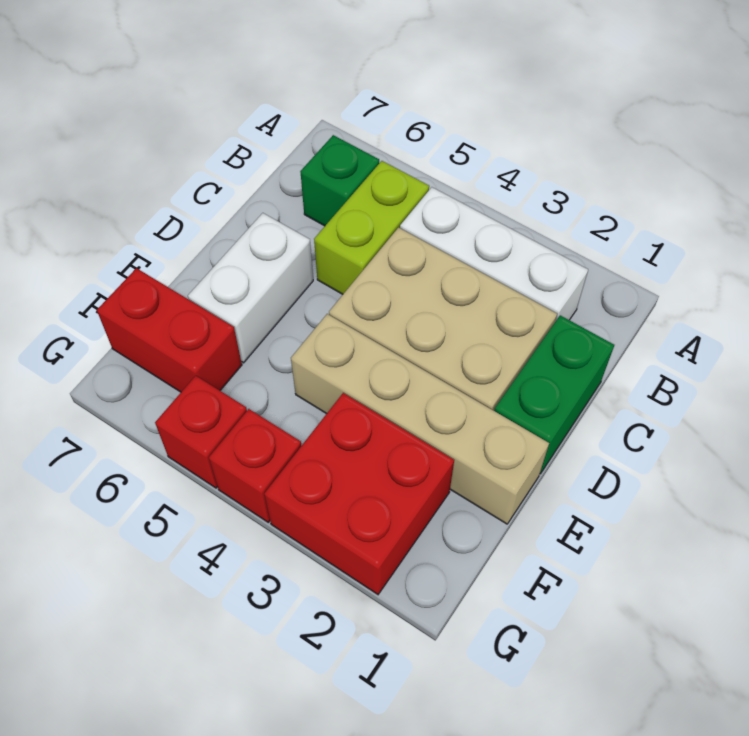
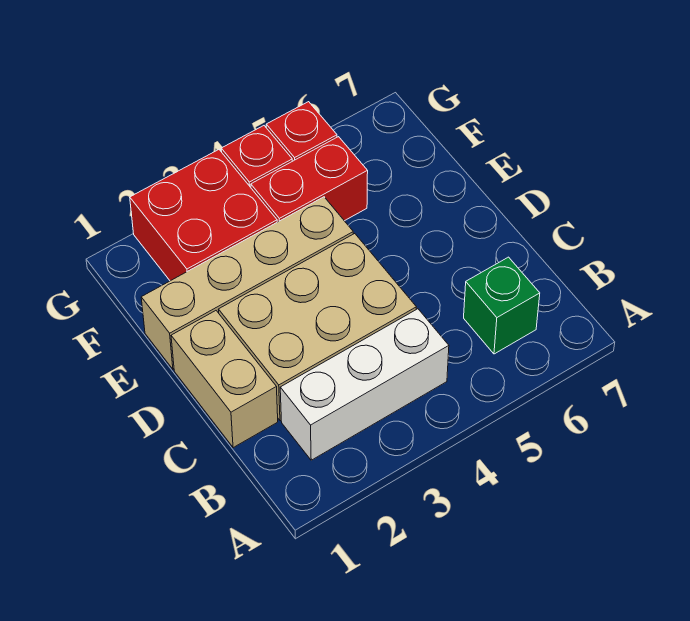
lime brick B5:C5 level 1 -> none
green brick C1:D1 level 1 -> tan brick C1:D1 level 1
white brick D6:E6 level 1 -> none
red brick F6:F7 level 1 -> red brick F4:F5 level 1

